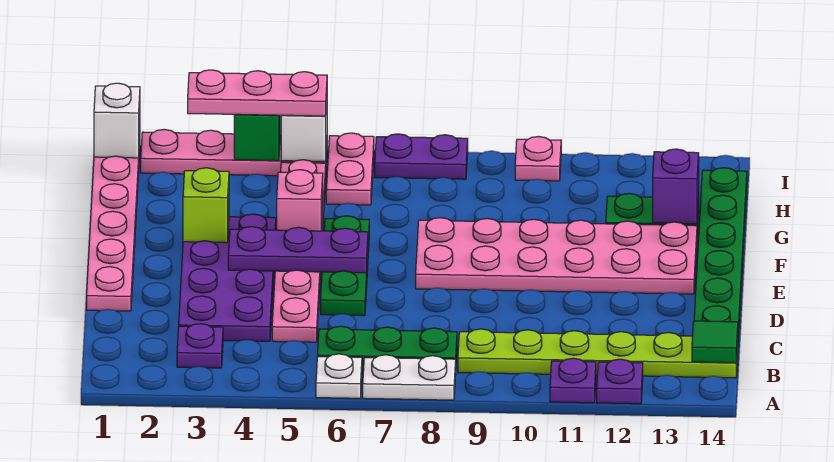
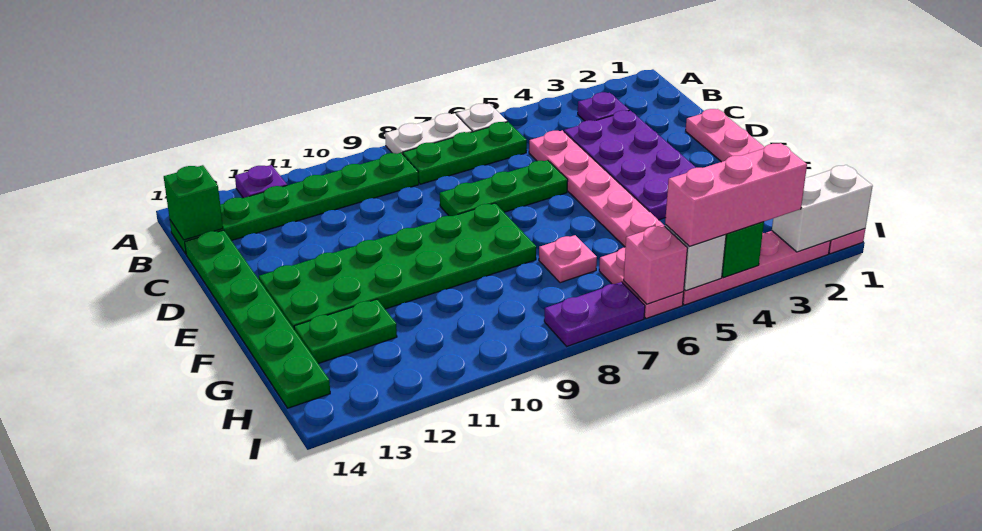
purple plate A11 level 1 -> none
lime plate B9:B14 level 1 -> green plate B9:B14 level 1
green tile B14 level 2 -> green brick B14 level 2
green plate D6:F6 level 1 -> green plate D6:D8 level 1
purple plate E4:E6 level 2 -> none
pink plate E8:F13 level 1 -> green plate E8:F13 level 1
lime brick F3 level 2 -> none
pink brick F5 level 2 -> pink brick I6 level 2
purple brick G13 level 2 -> none
white brick I1 level 2 -> white brick I1:I2 level 2
pink plate I3:I5 level 3 -> pink brick I3:I5 level 3
pink plate I10 level 1 -> pink plate G7 level 1

